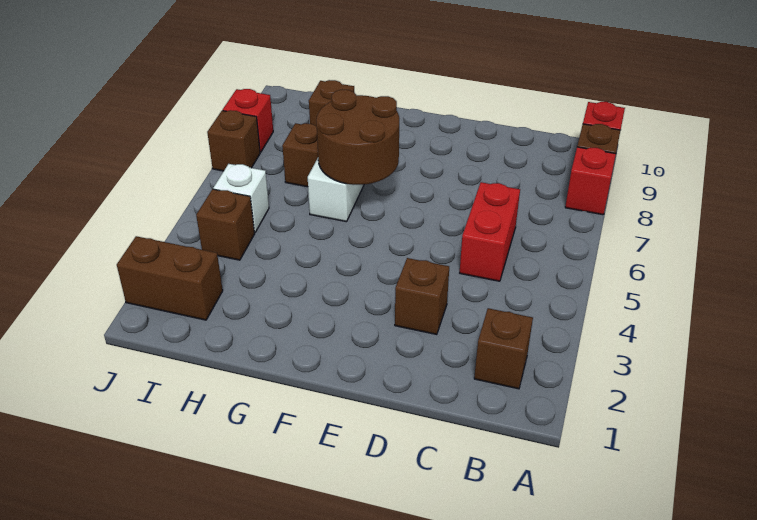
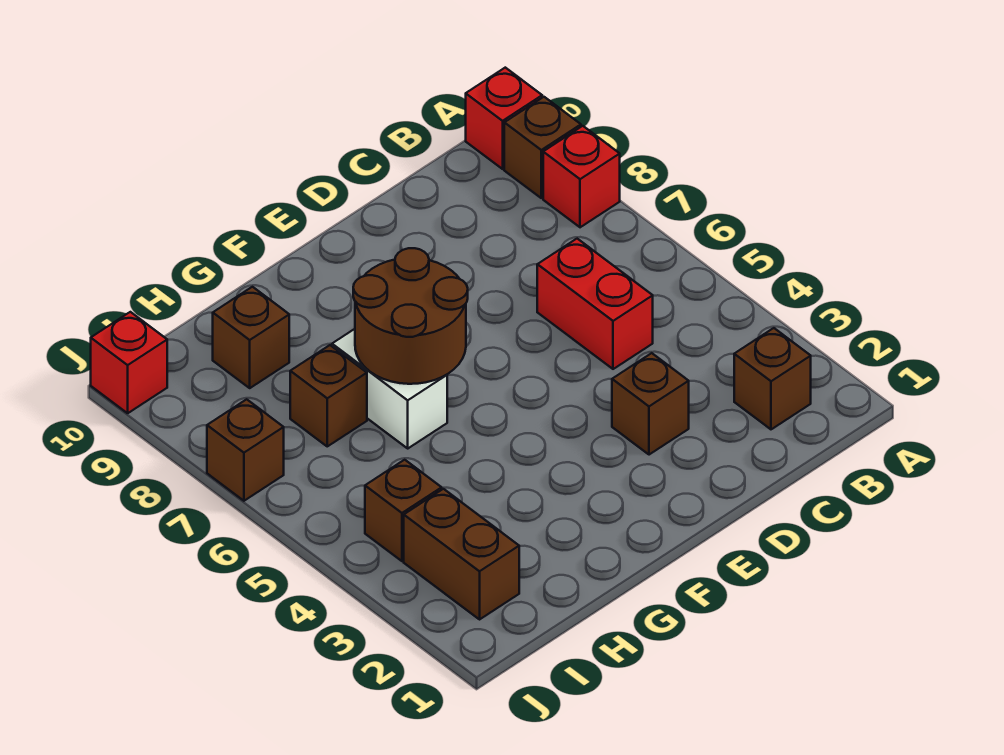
brown brick I2:J2 level 1 -> brown brick I2:I3 level 1
white brick I5 level 1 -> none
red brick J8 level 1 -> red brick J10 level 1

